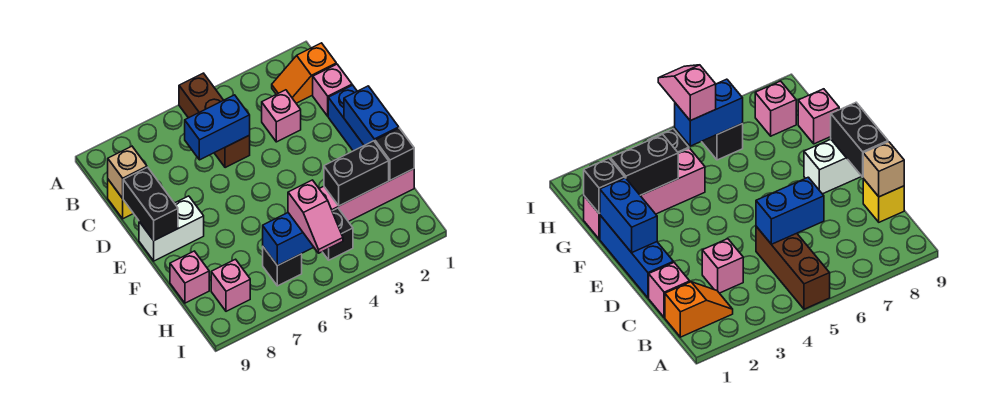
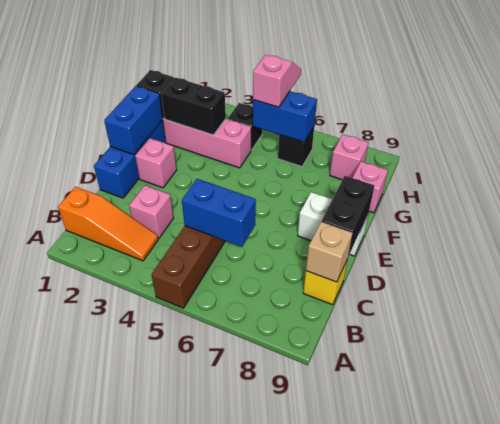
orange slope B1:B2 level 1 top 1 -> orange slope B1:B3 level 1 top 1
pink brick C1 level 1 -> pink brick E2 level 1

